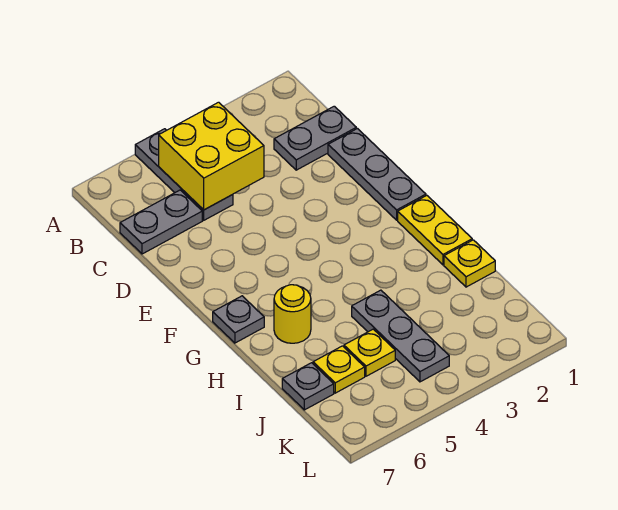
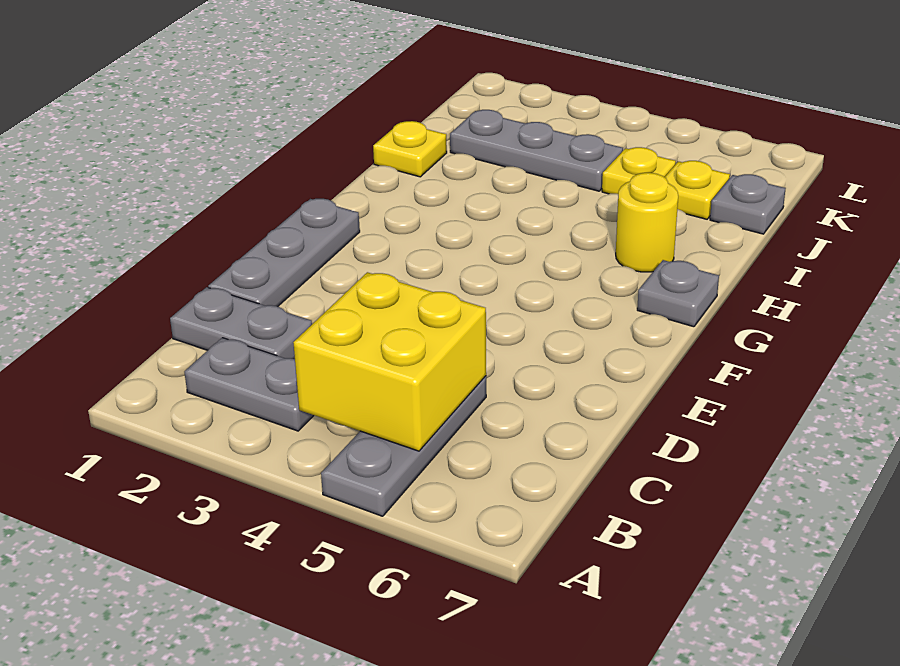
grey plate C6:C7 level 1 -> grey plate B2:B3 level 1
yellow plate G1:H1 level 1 -> none
grey plate I4:K4 level 1 -> grey plate J2:J4 level 1

